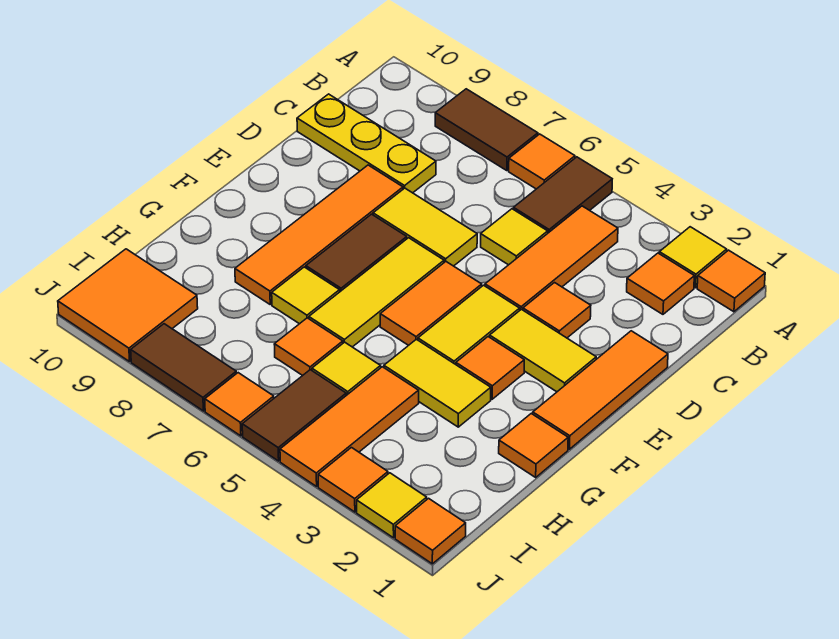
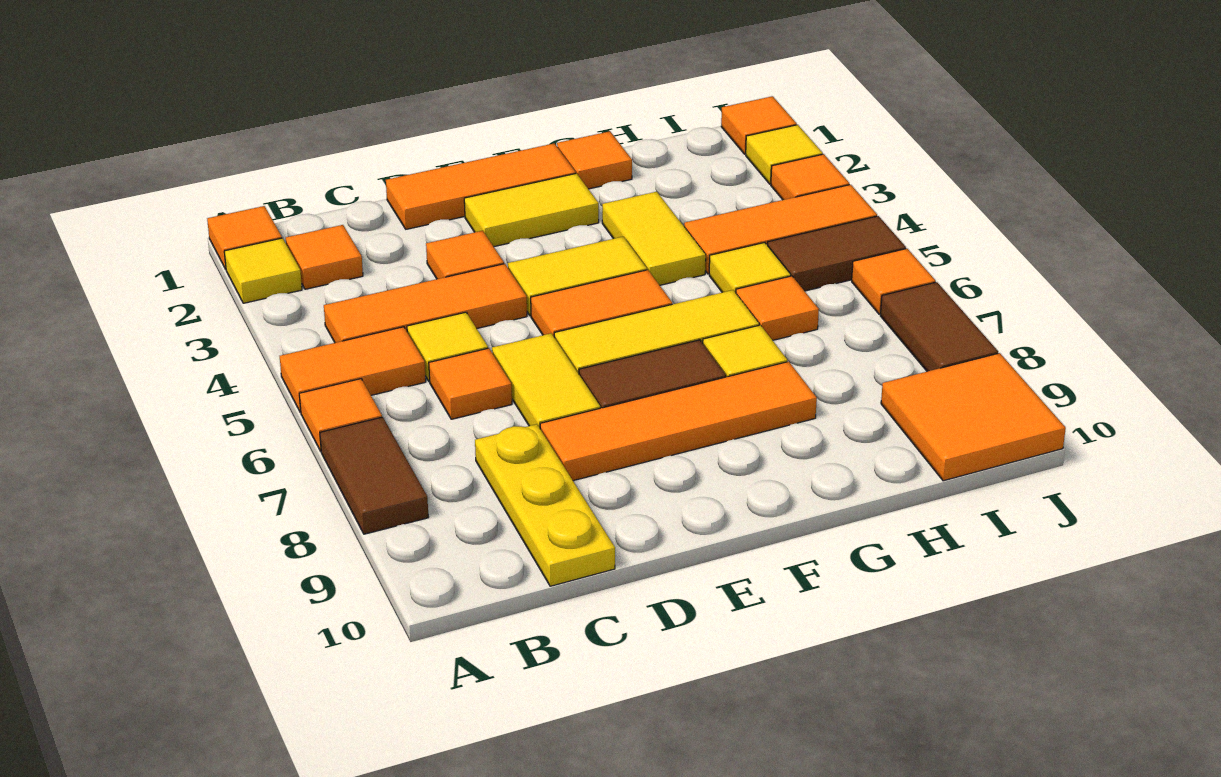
brown tile A5:B5 level 1 -> orange tile A5:B5 level 1
yellow tile E2:E3 level 1 -> yellow tile E2:F2 level 1
orange tile F3 level 1 -> orange tile C6 level 1

